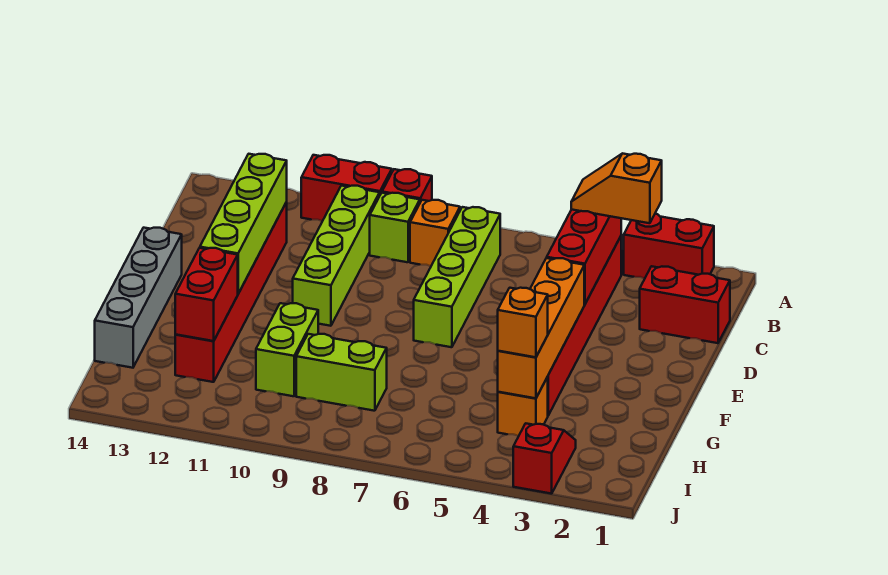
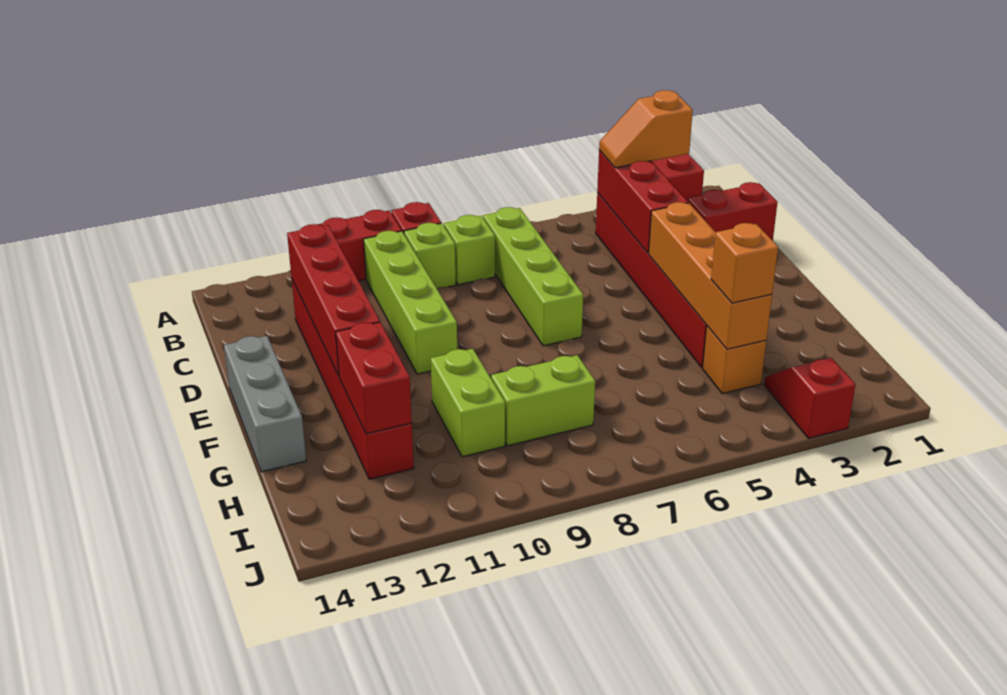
orange brick B8 level 1 -> lime brick B8 level 1
lime brick C12:F12 level 2 -> red brick C12:F12 level 2
grey brick E14:H14 level 1 -> grey brick E14:G14 level 1

